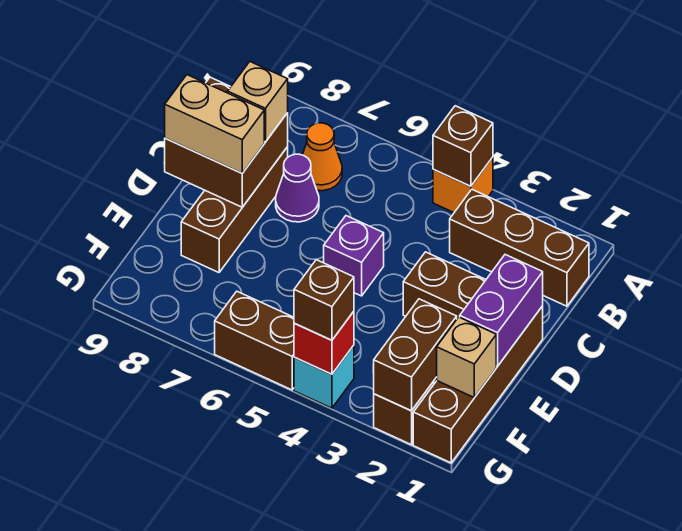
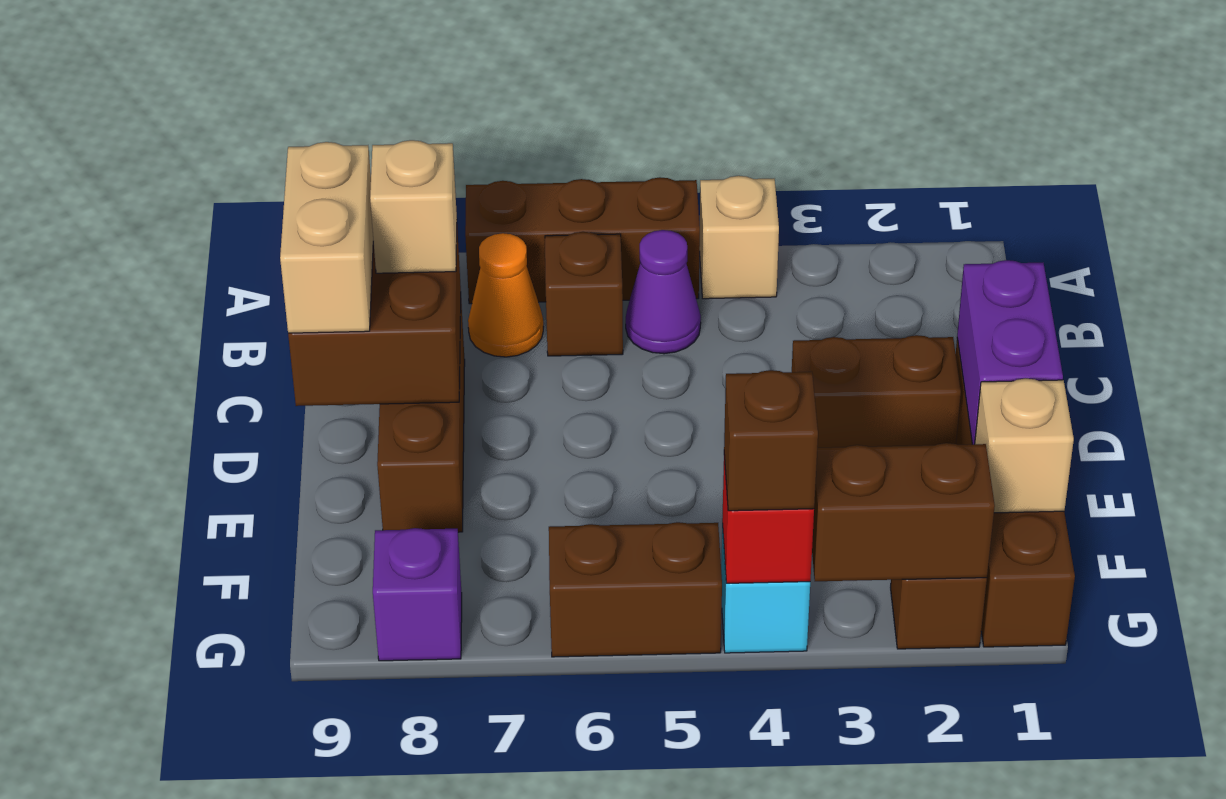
orange brick A4 level 1 -> tan brick A4 level 1
brown brick A4 level 2 -> brown brick B6 level 1
brown brick B1:B3 level 1 -> brown brick A5:A7 level 1
purple cone C7 level 1 -> purple cone B5 level 1
purple brick D5 level 1 -> purple brick G8 level 1
tan brick D8:D9 level 3 -> tan brick C9:D9 level 3
brown brick F2:G2 level 2 -> brown brick G2:G3 level 2

